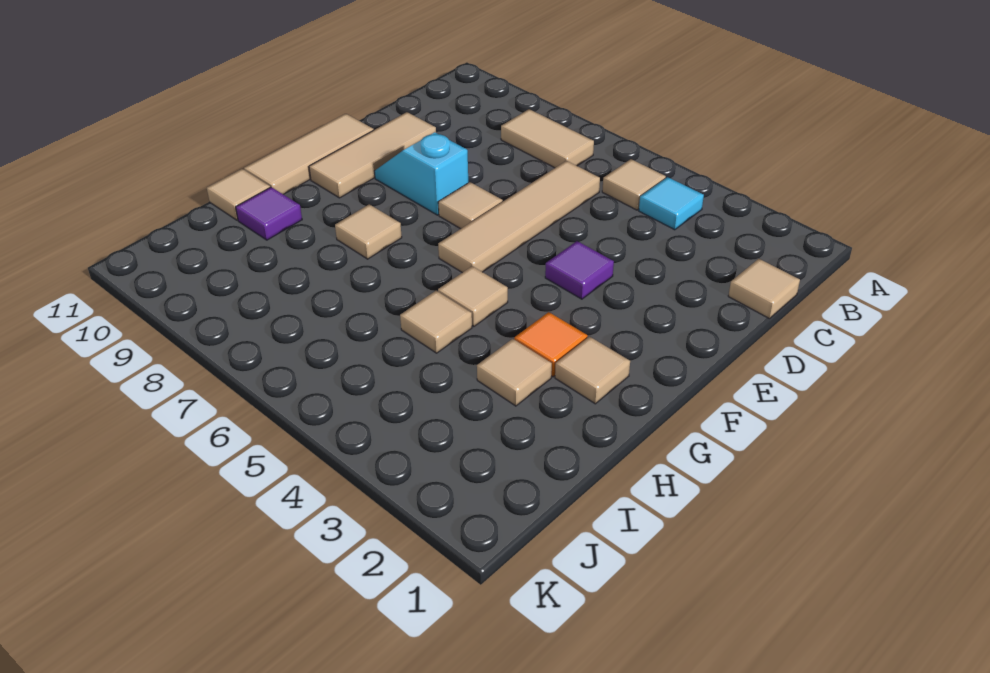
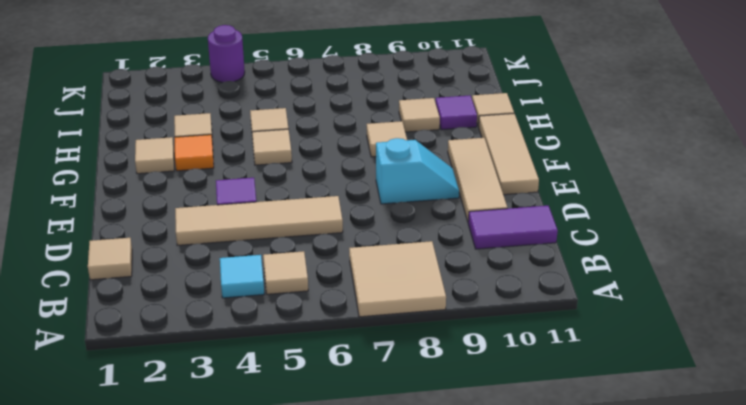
tan tile B7:B8 level 1 -> tan tile A7:B8 level 1
tan tile C6:F6 level 1 -> tan tile D3:D6 level 1
none -> purple tile C10:C11 level 1
tan tile E7 level 1 -> tan tile H9 level 1
none -> purple round brick K4 level 1

